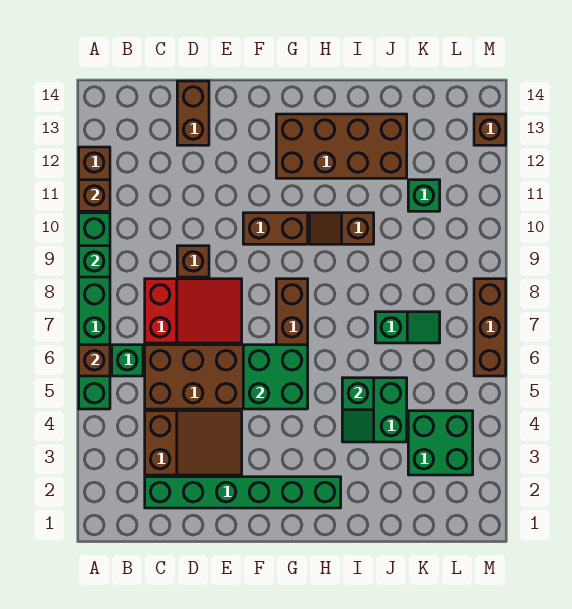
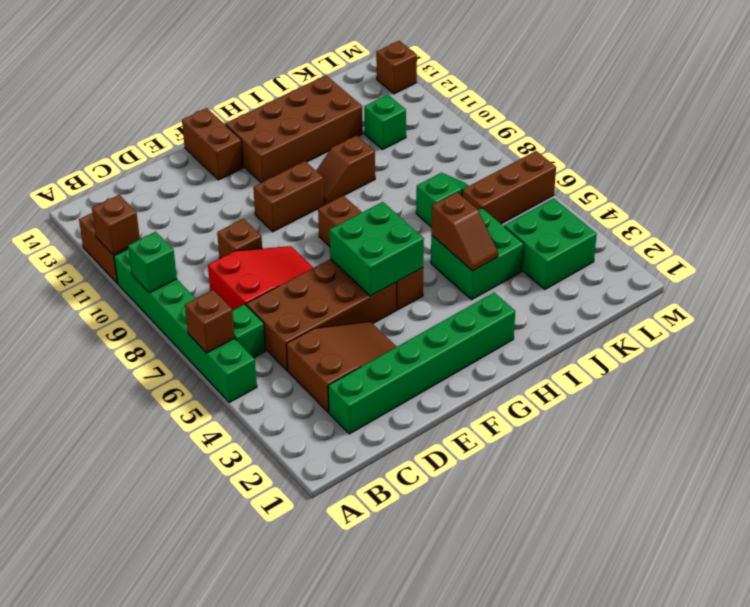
brown brick D13:D14 level 1 -> brown brick F13:F14 level 1
green slope I4:I5 level 2 top 5 -> brown slope I4:I5 level 2 top 5
brown brick M6:M8 level 1 -> brown brick K6:M6 level 1

